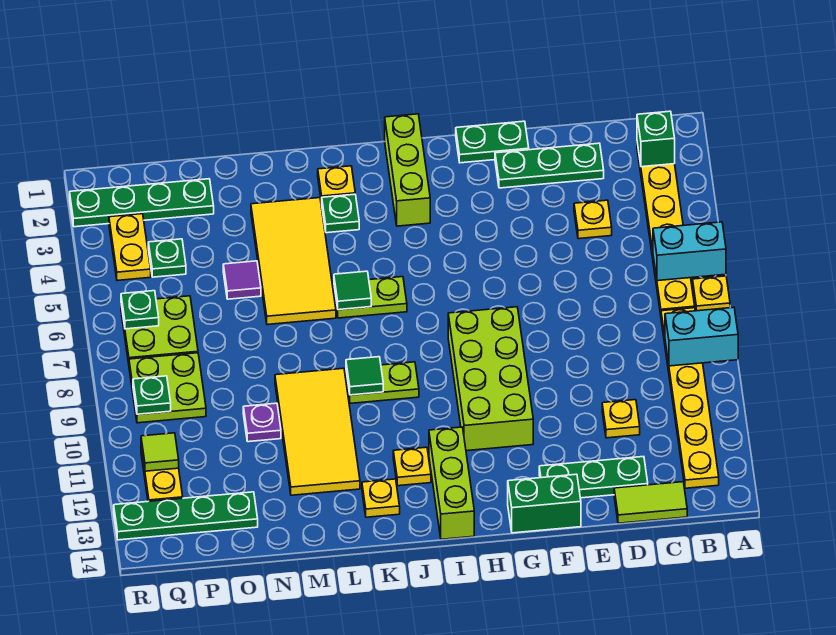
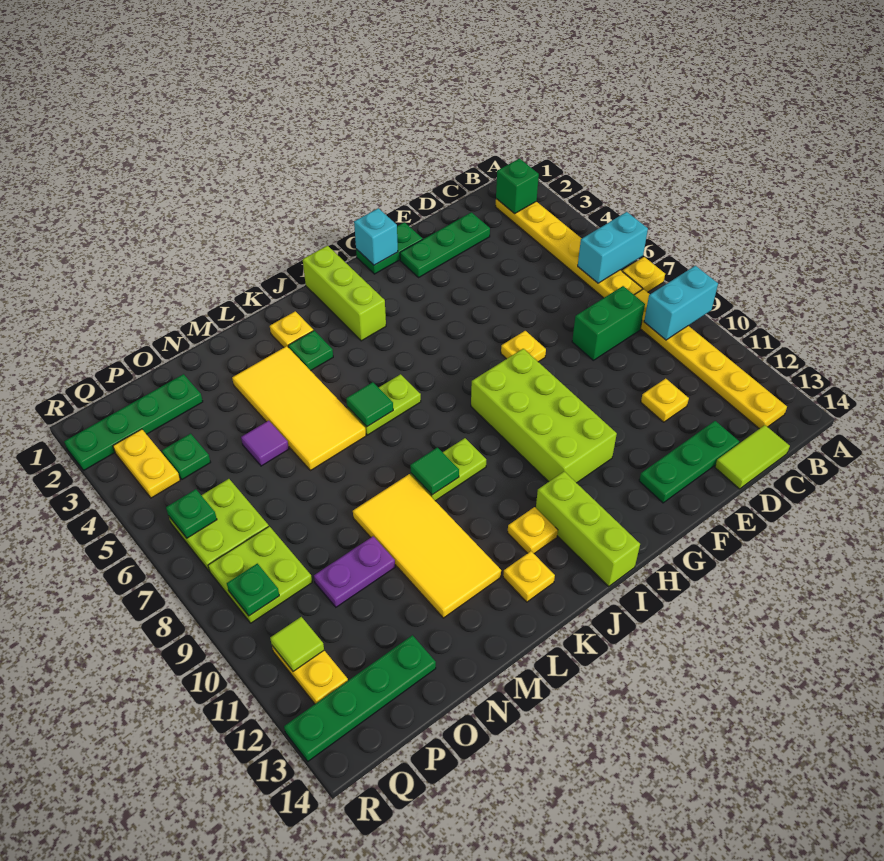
yellow plate D4 level 1 -> yellow plate F7 level 1
green brick F14:G14 level 1 -> green brick C8:D8 level 1
none -> cyan brick G1 level 2
purple plate N10 level 1 -> purple plate N10:O10 level 1

